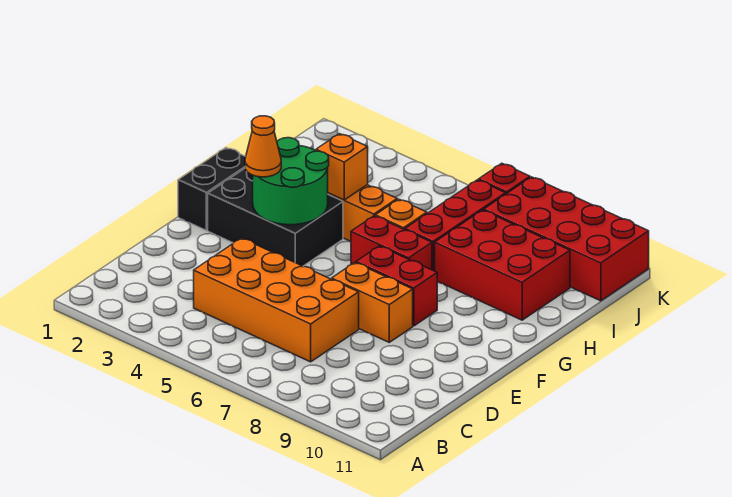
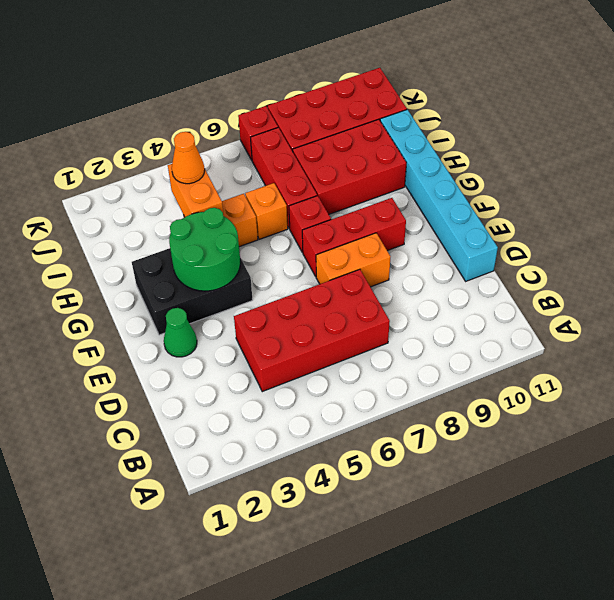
orange brick C4:D7 level 1 -> red brick C4:D7 level 1
none -> cyan brick D11:I11 level 1
none -> green cone E2 level 1
black brick F1:G1 level 1 -> none
orange cone F3 level 3 -> orange cone I4 level 3
red brick F7:F8 level 1 -> red brick F7:F9 level 1
red brick G6:G7 level 1 -> red brick G7 level 1
orange brick H4 level 2 -> orange brick H4:I4 level 2

